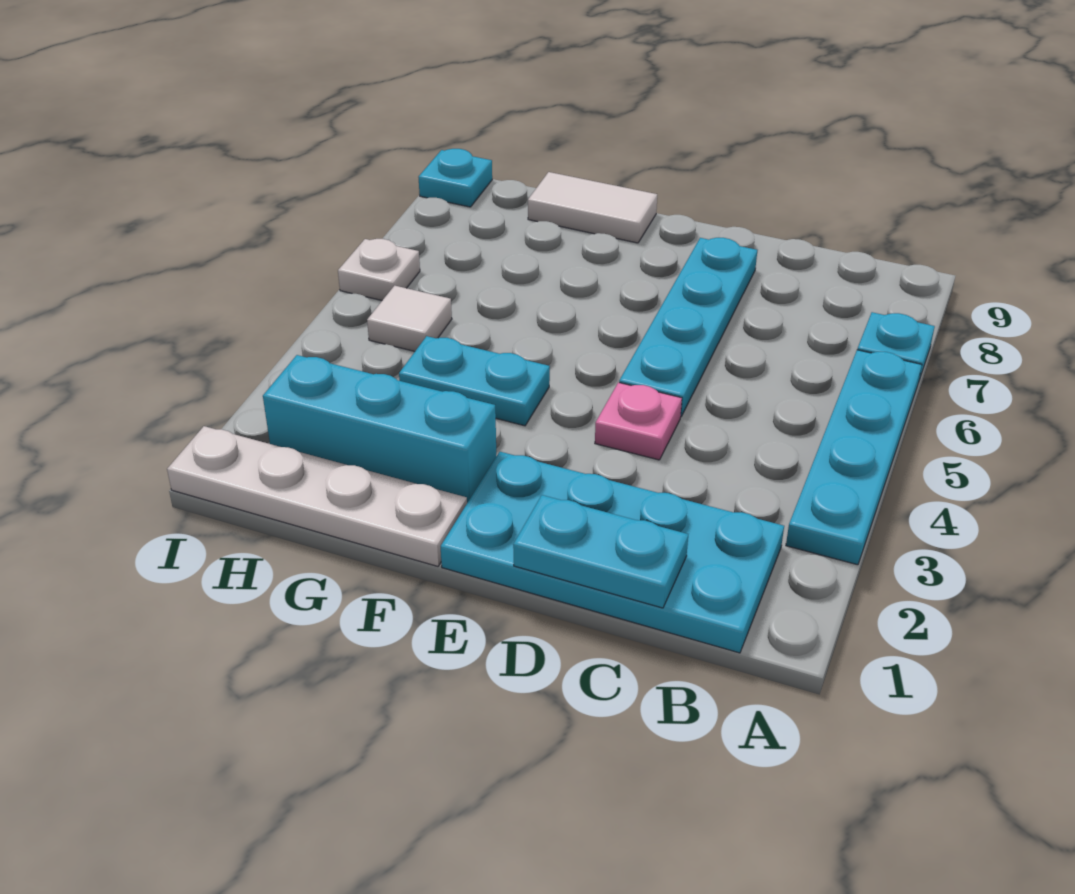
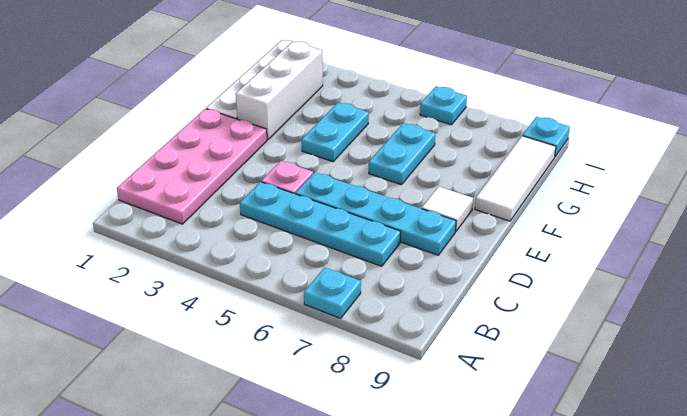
cyan plate A3:A6 level 1 -> cyan plate C4:C7 level 1
cyan plate B1:E2 level 1 -> pink plate B1:E2 level 1
cyan plate C1:D1 level 2 -> cyan plate F6:G6 level 1
cyan brick F2:H2 level 1 -> white brick F2:H2 level 1
white tile F9:G9 level 1 -> white tile F9:H9 level 1
white tile H5 level 1 -> white tile E8 level 1
white plate I6 level 1 -> cyan plate I6 level 1

